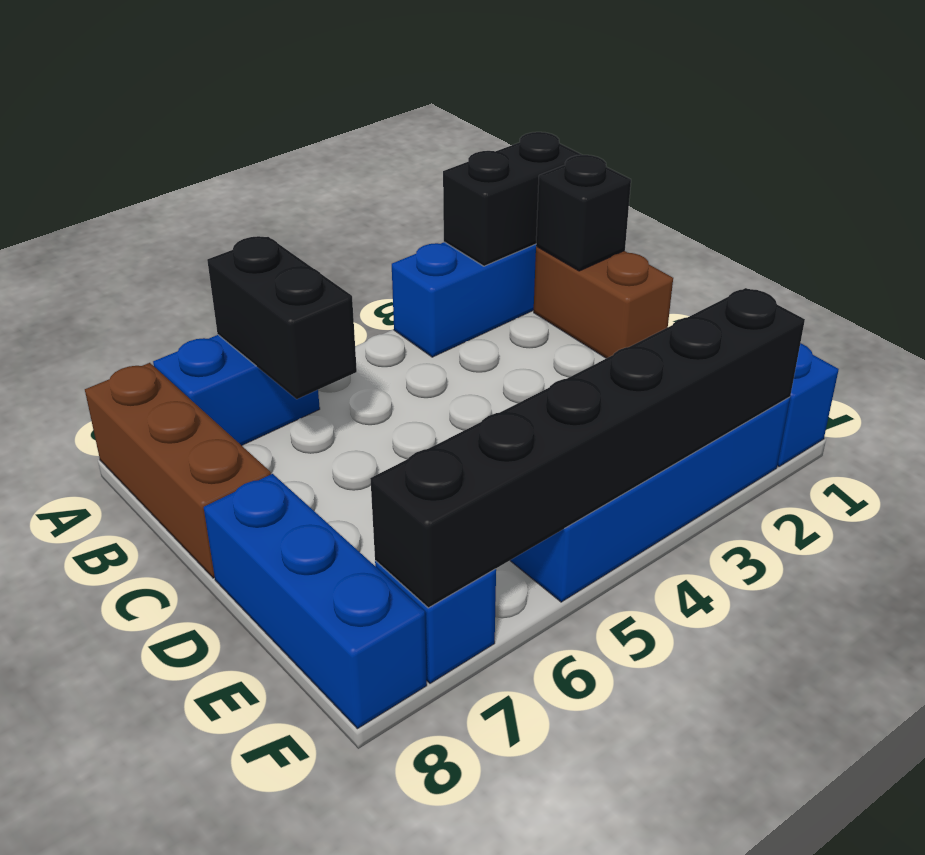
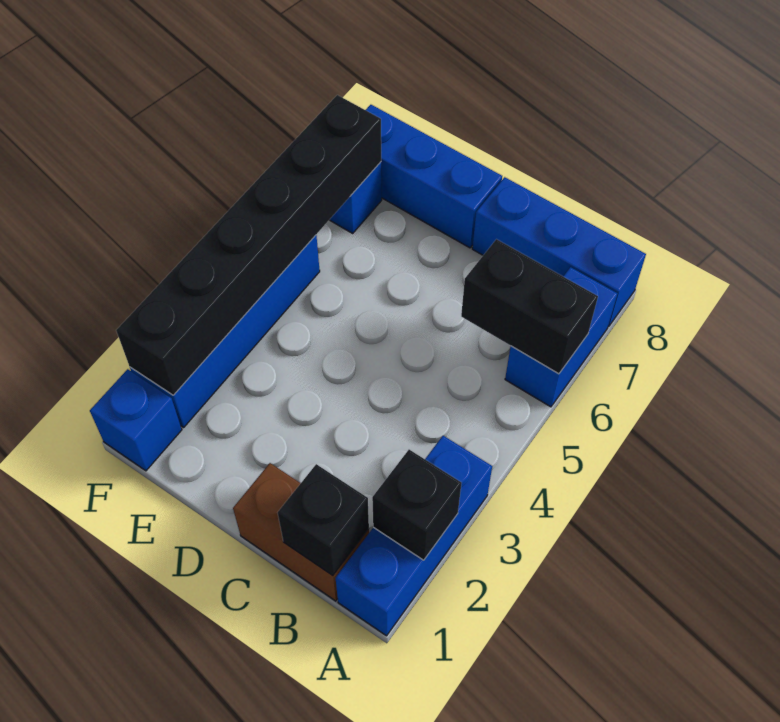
black brick A1:A2 level 2 -> black brick A2 level 2
brown brick A8:C8 level 1 -> blue brick A8:C8 level 1

